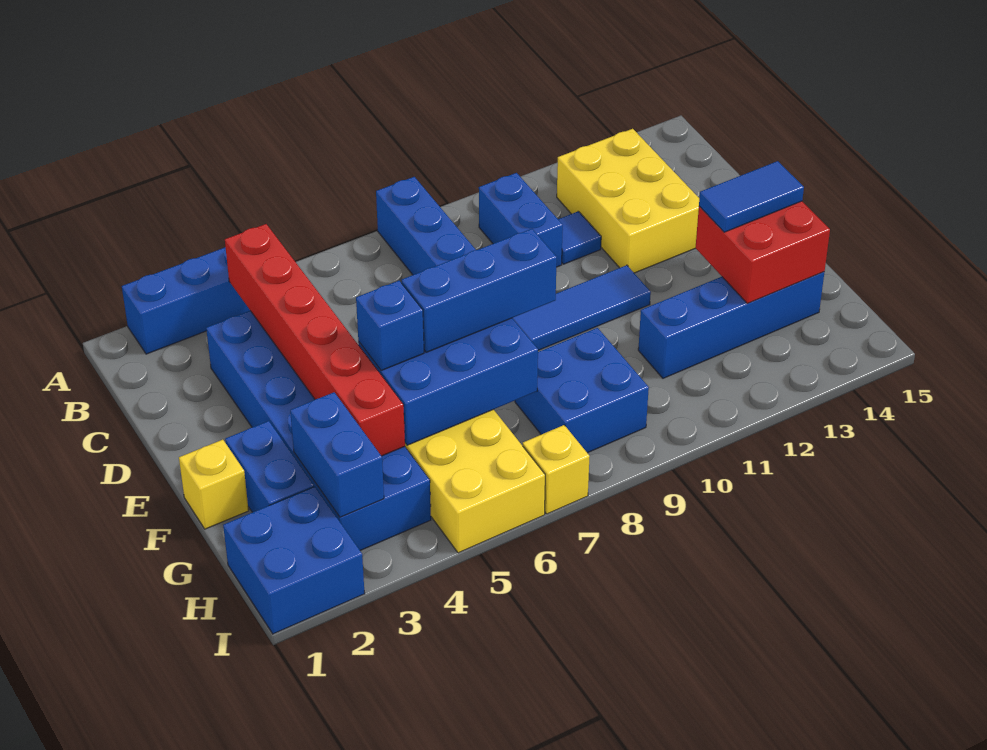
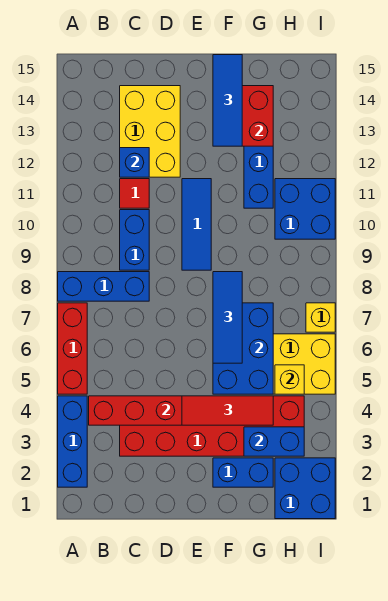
none -> red brick A5:A7 level 1
blue brick B10:C10 level 1 -> blue brick C9:C10 level 1
yellow brick B12:D13 level 1 -> yellow brick C12:D14 level 1
blue brick C3:H4 level 1 -> red brick C3:H4 level 1
blue tile C11 level 1 -> red tile C11 level 1
none -> red tile E4:G4 level 3
yellow brick F1 level 1 -> yellow brick H5 level 2
blue brick F5 level 3 -> blue brick C12 level 2
blue brick F6:F8 level 3 -> blue tile F6:F8 level 3
blue tile F13:F14 level 3 -> blue tile F13:F15 level 3
blue brick G8:H9 level 1 -> blue brick H10:I11 level 1

